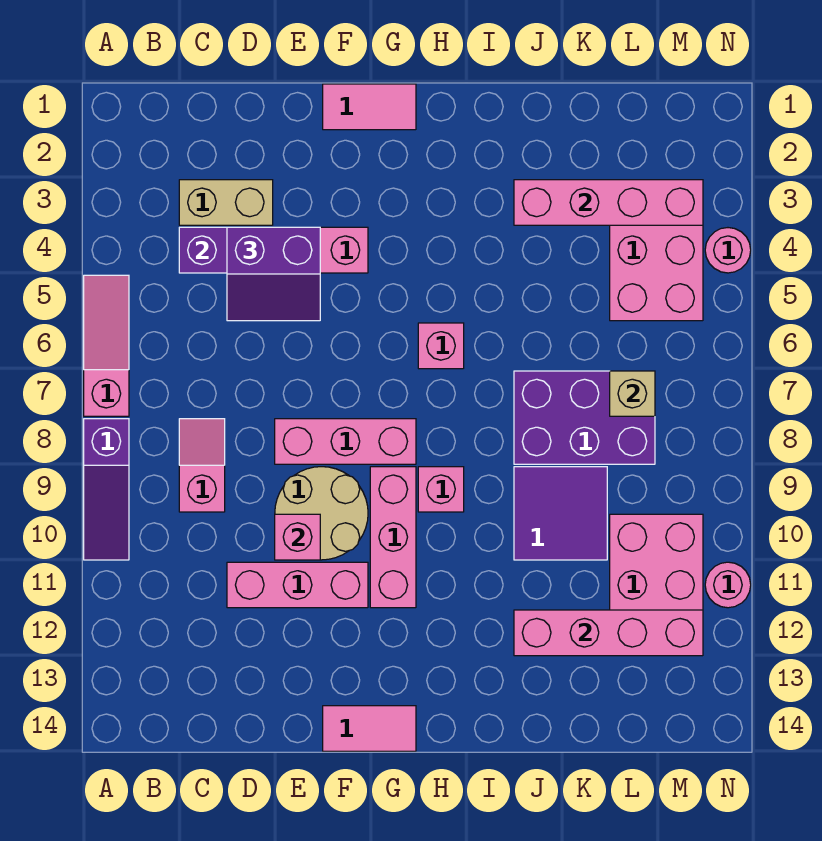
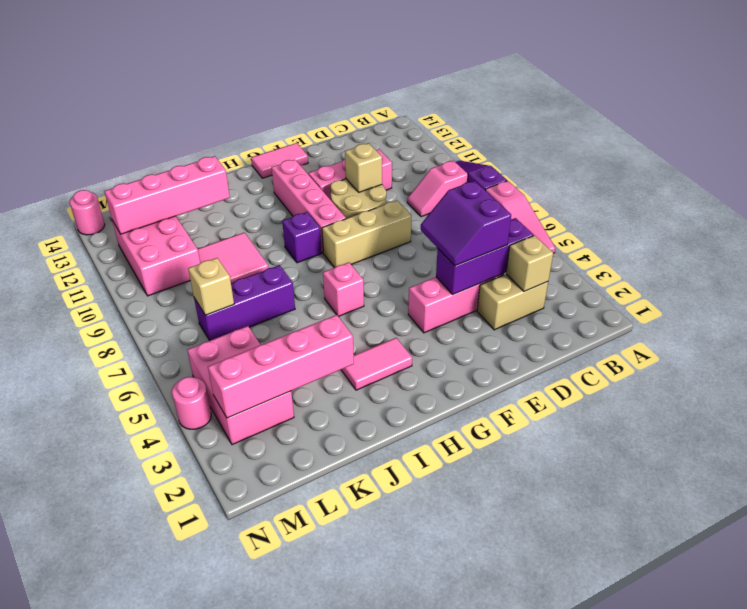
none -> tan brick C3 level 2
pink slope C8:C9 level 1 top 9 -> pink slope B9:C9 level 1 top B
purple slope D4:E5 level 3 top 4 -> purple slope D4:E5 level 3 top D
pink brick E8:G8 level 1 -> tan brick E8:G8 level 1
pink brick E10 level 2 -> tan brick E10 level 2
pink tile F1:G1 level 1 -> pink tile H3:I3 level 1
pink brick G9:G11 level 1 -> pink brick G9:G12 level 1
pink brick H9 level 1 -> purple brick H9 level 1
purple brick J7:L8 level 1 -> purple brick J7:L7 level 1
purple tile J9:K10 level 1 -> pink tile J9:K10 level 1
pink round brick N11 level 1 -> pink round brick N14 level 1

